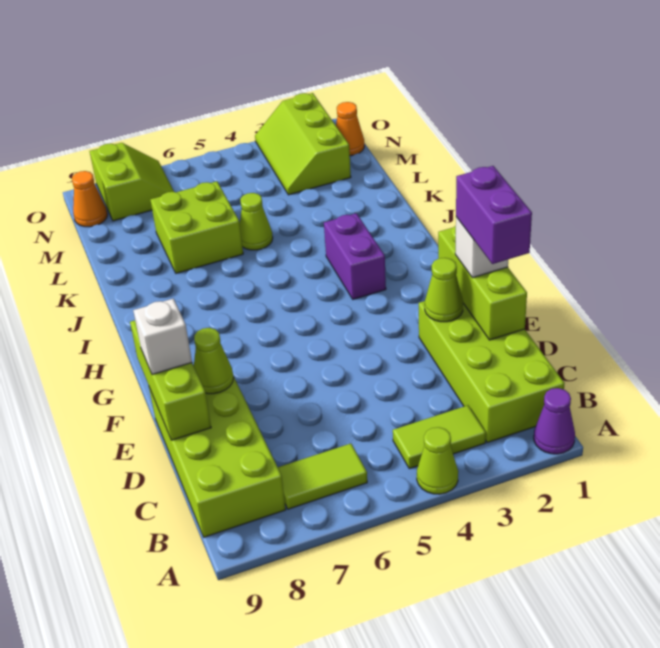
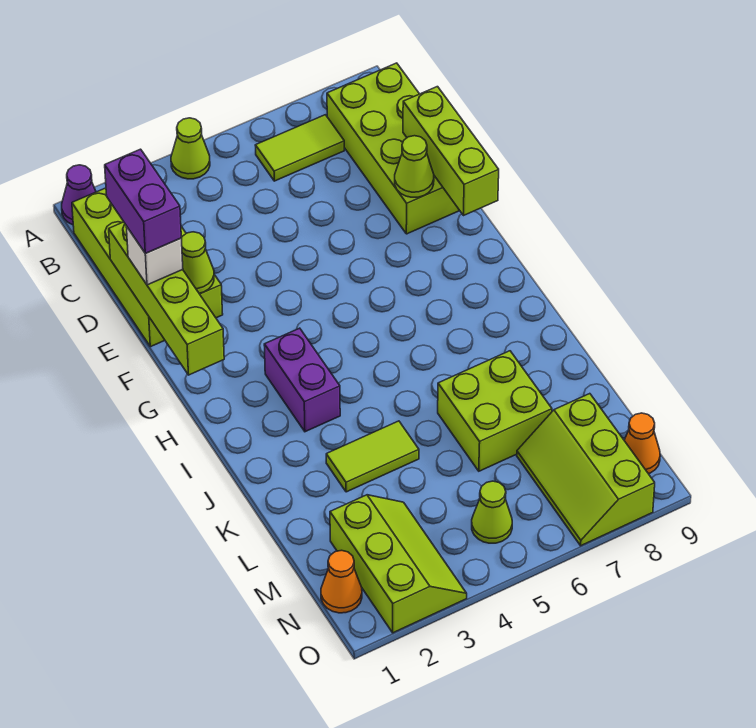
lime tile B3:B4 level 1 -> lime tile K3:K4 level 1
lime brick D1:F1 level 2 -> lime brick D1:G1 level 2
white brick E9 level 3 -> none
lime cone K5 level 1 -> lime cone N5 level 1
lime slope N7:O8 level 1 top 8 -> lime slope M7:O8 level 1 top 8

